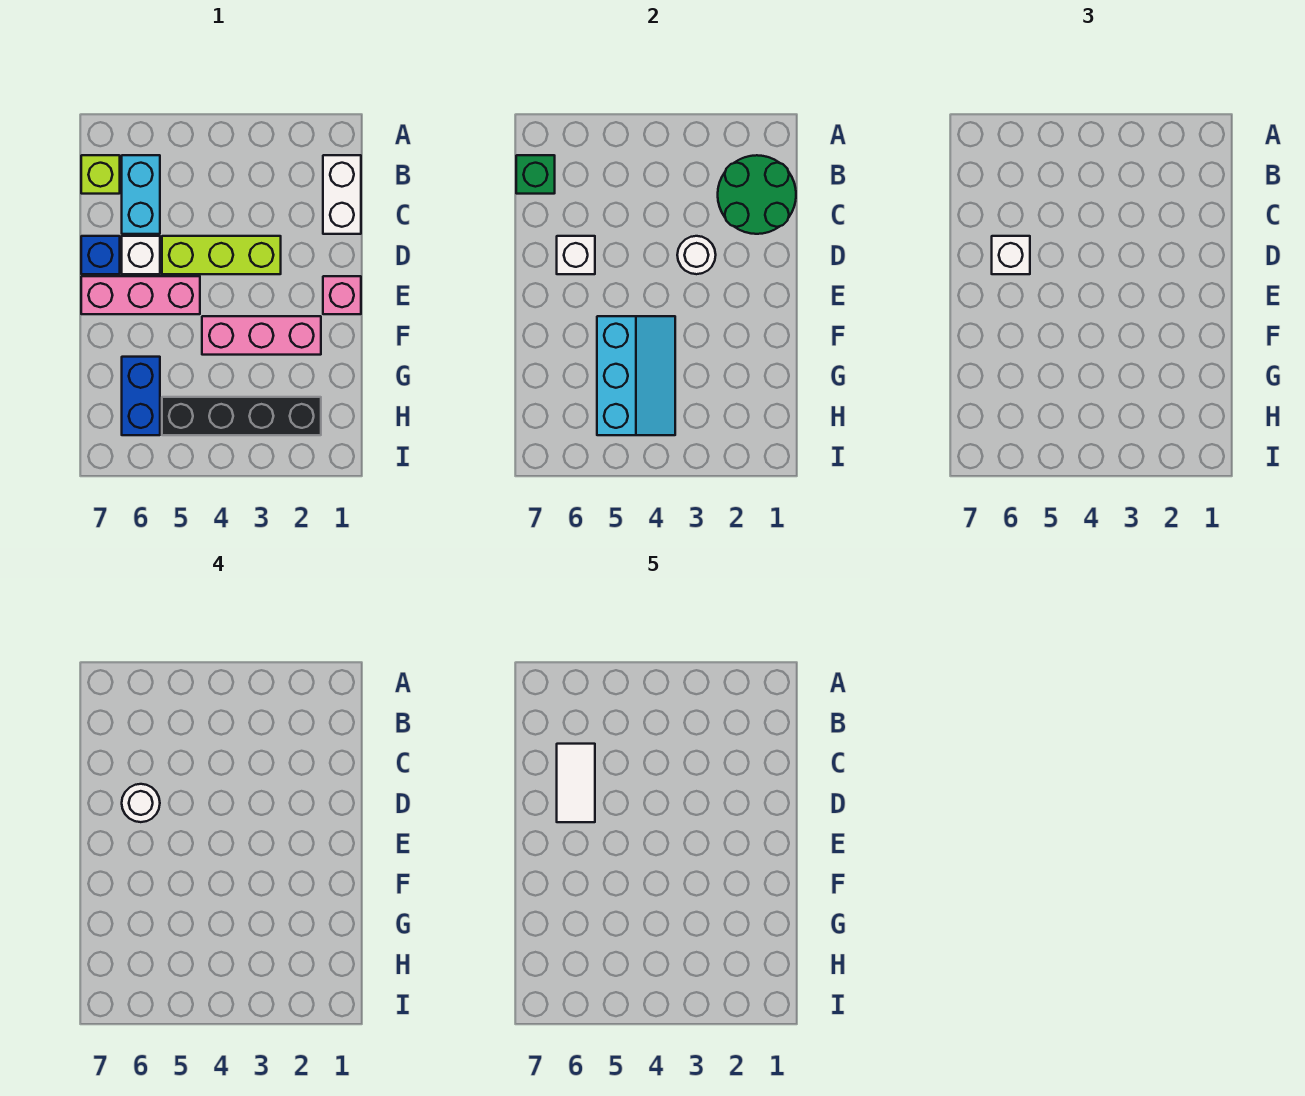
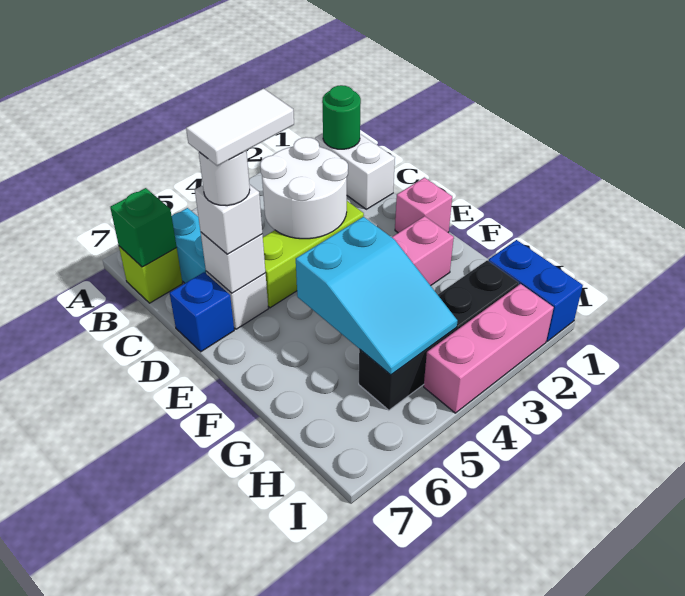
green round brick B1:C2 level 2 -> green round brick B1 level 2
white tile C6:D6 level 5 -> white tile D5:D6 level 5
white round brick D3 level 2 -> white round brick C3:D4 level 2
pink brick E5:E7 level 1 -> pink brick I2:I4 level 1
cyan slope F4:H5 level 2 top 5 -> cyan slope F4:H5 level 2 top F
blue brick G6:H6 level 1 -> blue brick H1:I1 level 1

